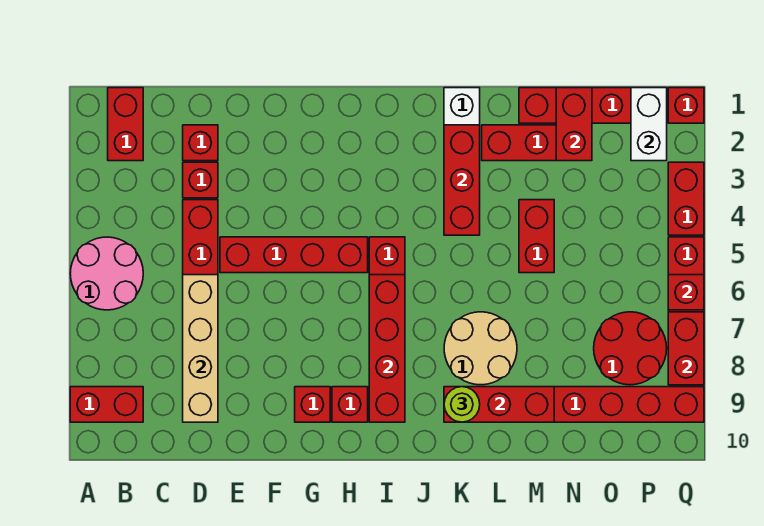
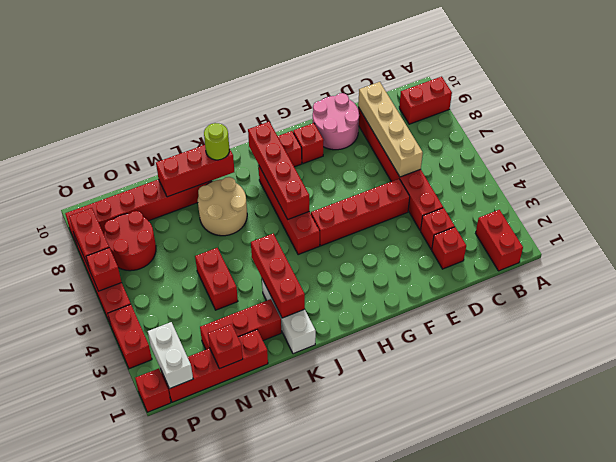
pink round brick A5:B6 level 1 -> pink round brick E9:F10 level 1
red brick N1:N2 level 2 -> red brick N1 level 2

